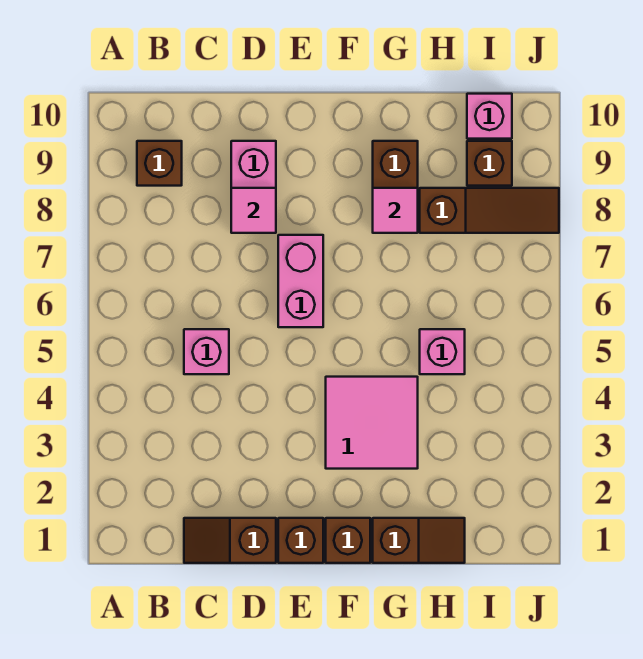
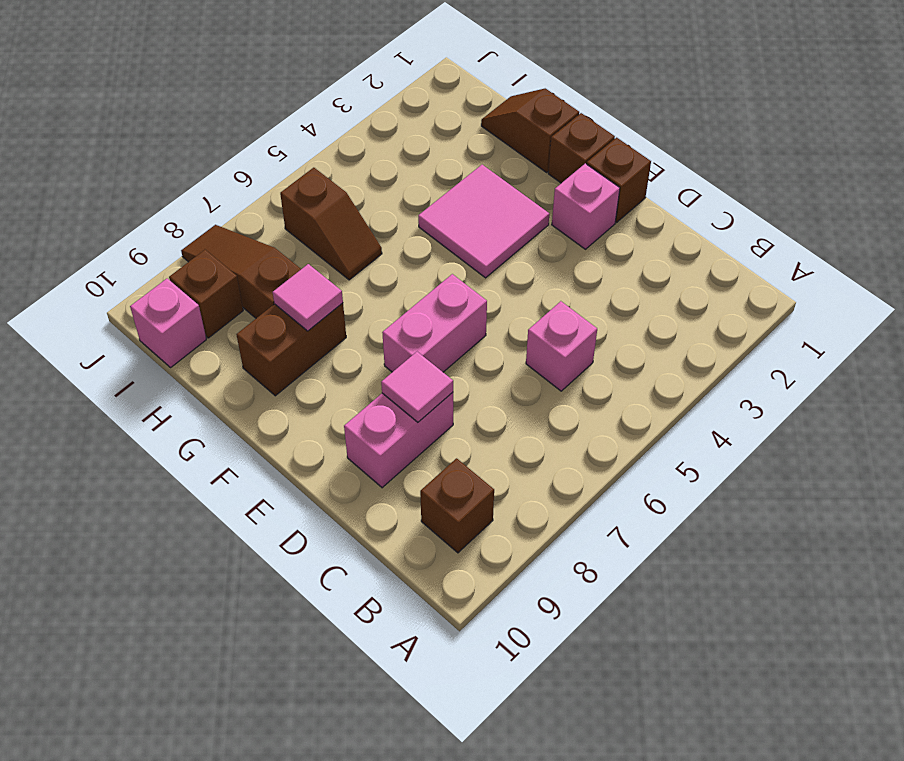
brown slope C1:D1 level 1 top D -> brown slope H6:I6 level 1 top I
pink brick H5 level 1 -> pink brick E2 level 1

